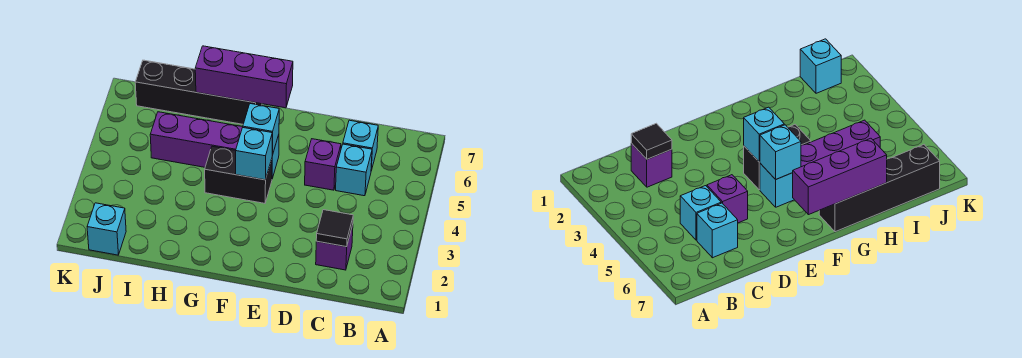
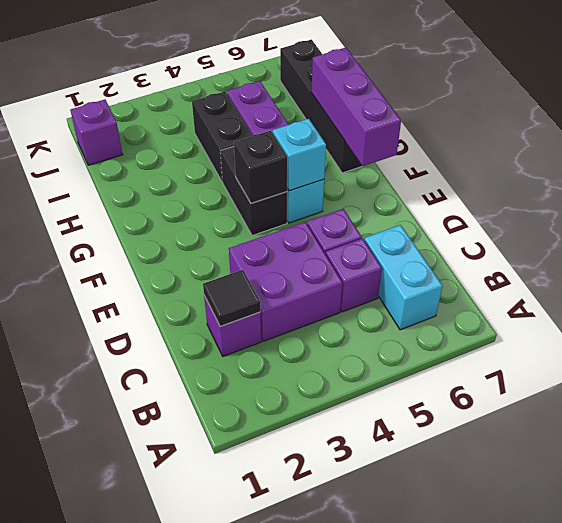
none -> purple brick C3:D4 level 1
cyan brick C5 level 1 -> purple brick C5 level 1
cyan brick C6 level 1 -> cyan brick B6:C6 level 1
cyan brick F4 level 2 -> black brick F4 level 2
none -> black brick H4:I4 level 1
cyan brick J1 level 1 -> purple brick J1 level 1

